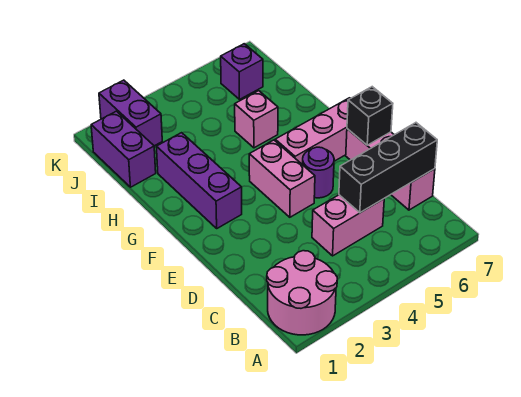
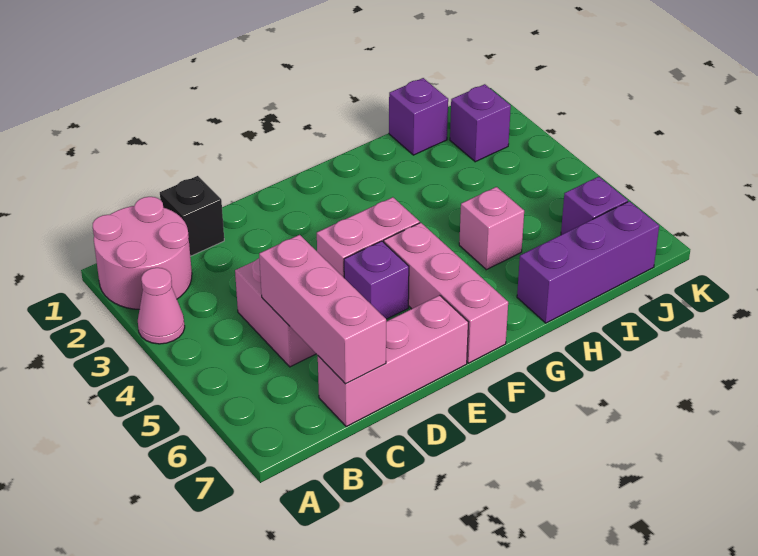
none -> pink cone A3 level 1
black brick C5:C7 level 2 -> pink brick C5:C7 level 2
purple round brick E5 level 1 -> purple brick E5 level 1
black brick E7 level 2 -> black brick C1 level 1
purple brick F2:H2 level 1 -> purple brick H7:J7 level 1
purple brick I1:J1 level 1 -> purple brick I1 level 1
purple brick J2:K2 level 1 -> purple brick J2 level 1

